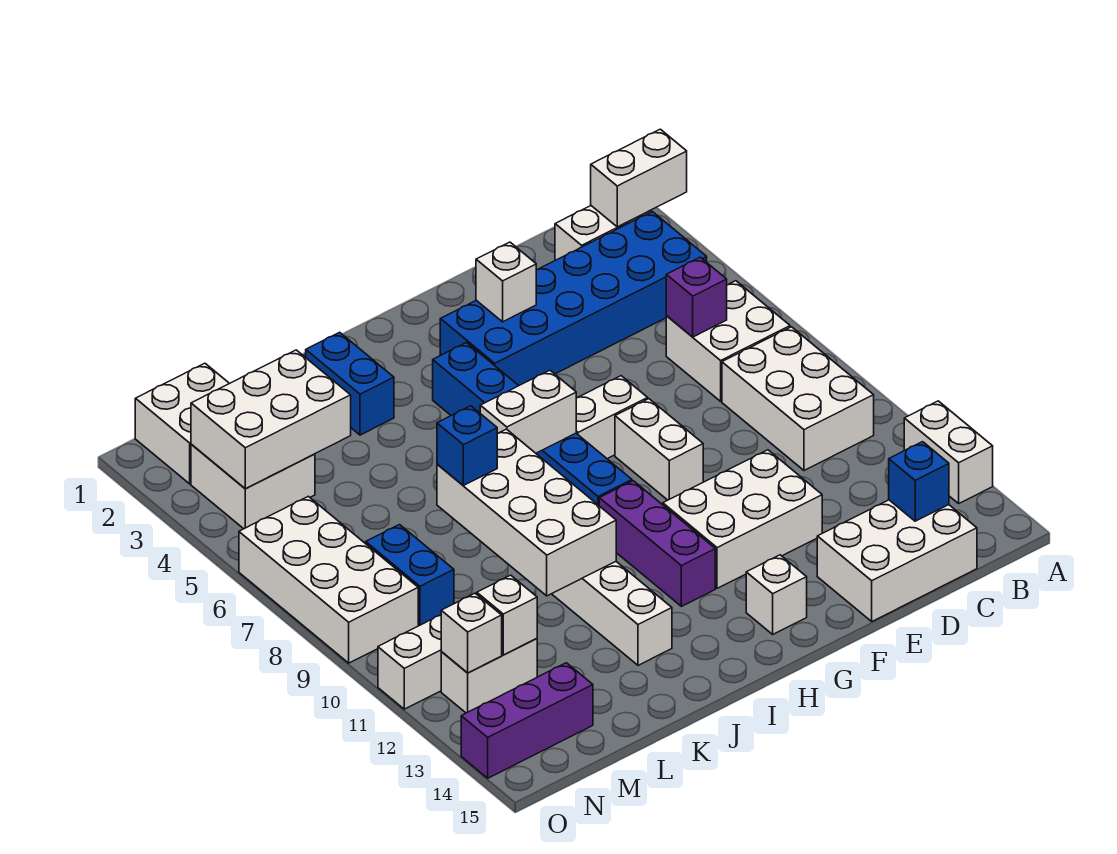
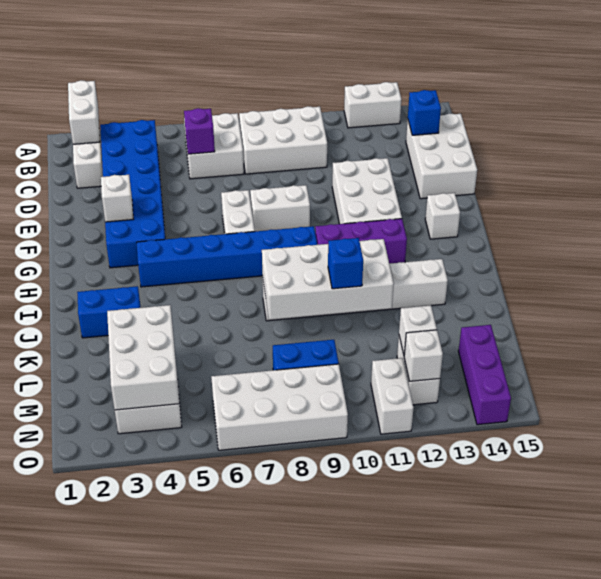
white brick H7:I7 level 2 -> none
blue brick K8 level 3 -> blue brick K10 level 3
white brick M1:N2 level 1 -> none

